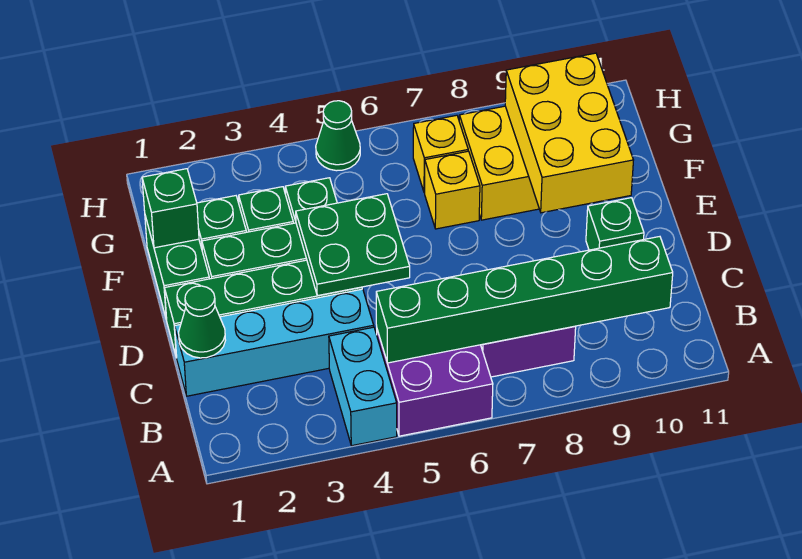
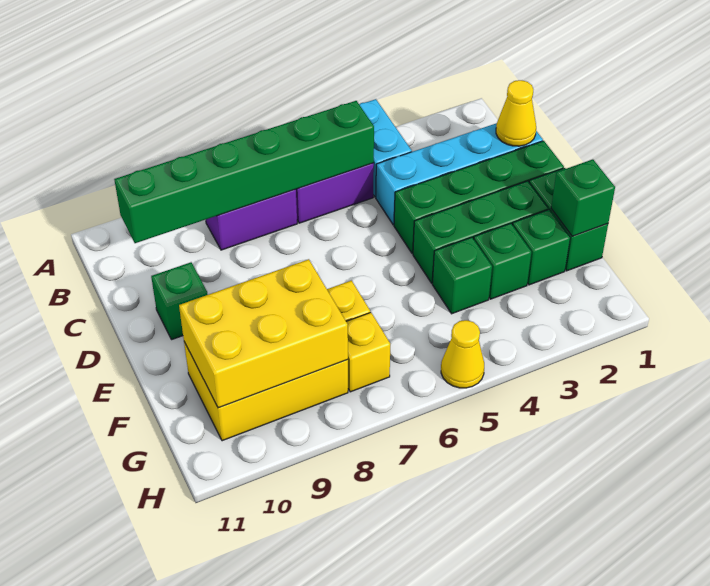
green cone C1 level 2 -> yellow cone C1 level 2
green plate D4:E5 level 2 -> none
yellow brick E9:G10 level 2 -> yellow brick F8:G10 level 2
green cone H5 level 1 -> yellow cone H5 level 1

